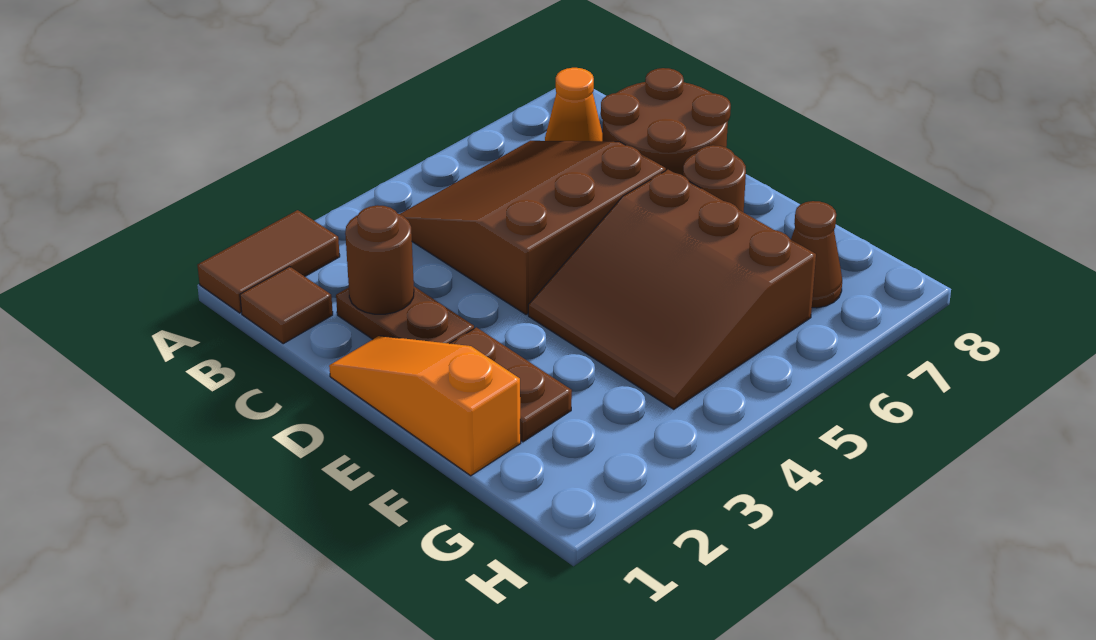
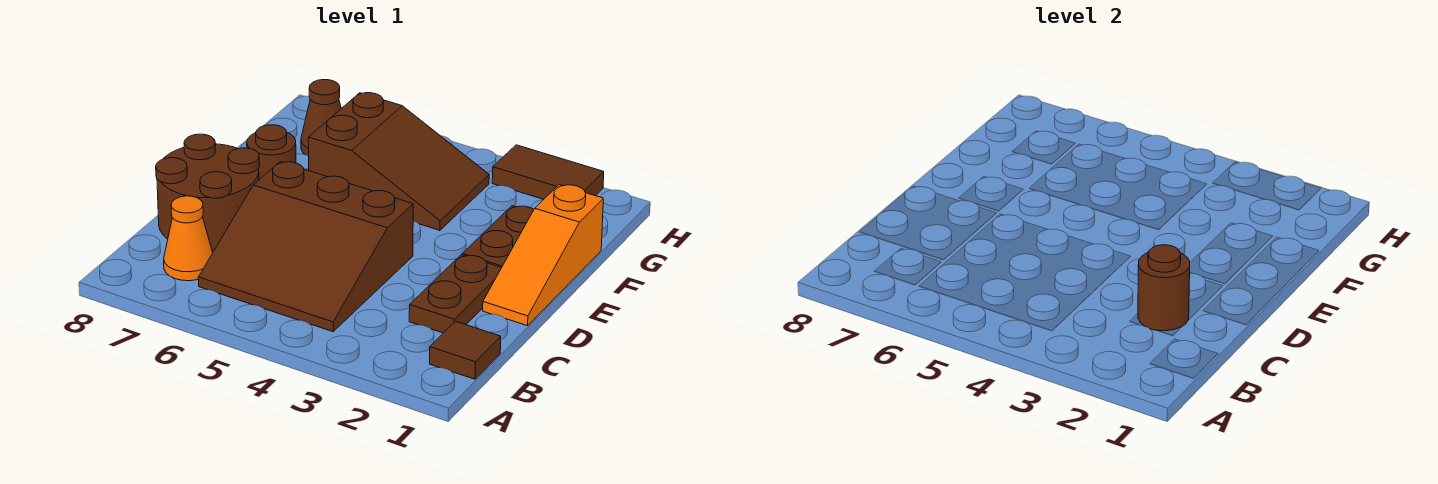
brown tile A1:A2 level 1 -> brown tile H2:H3 level 1
brown slope E4:G6 level 1 top 6 -> brown slope F4:G6 level 1 top 6

